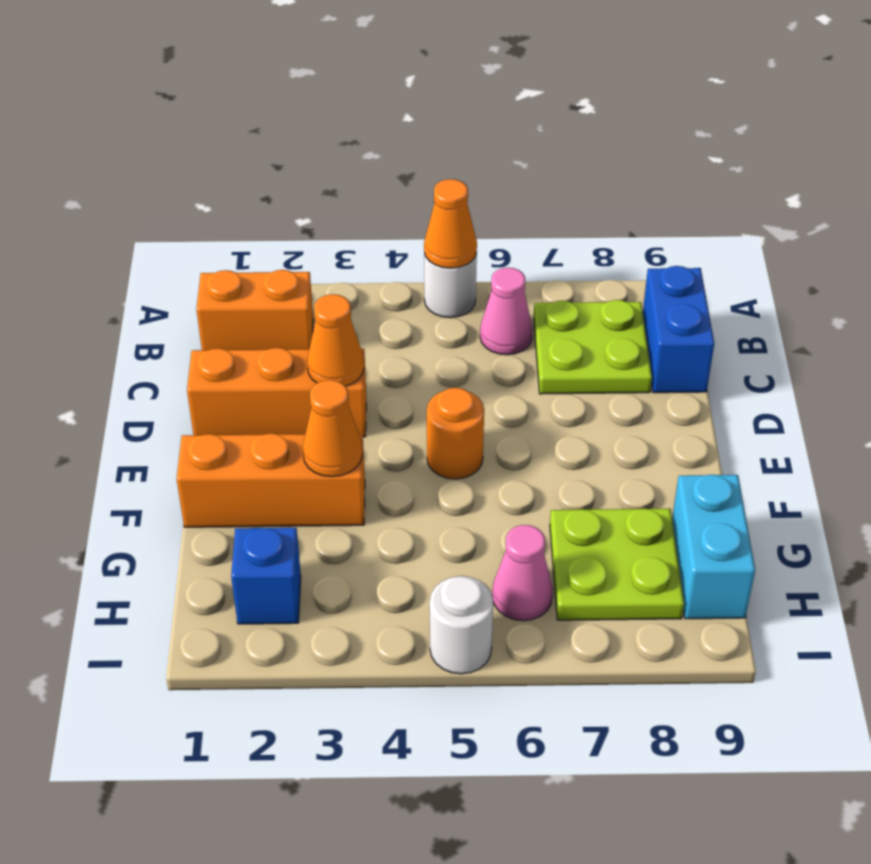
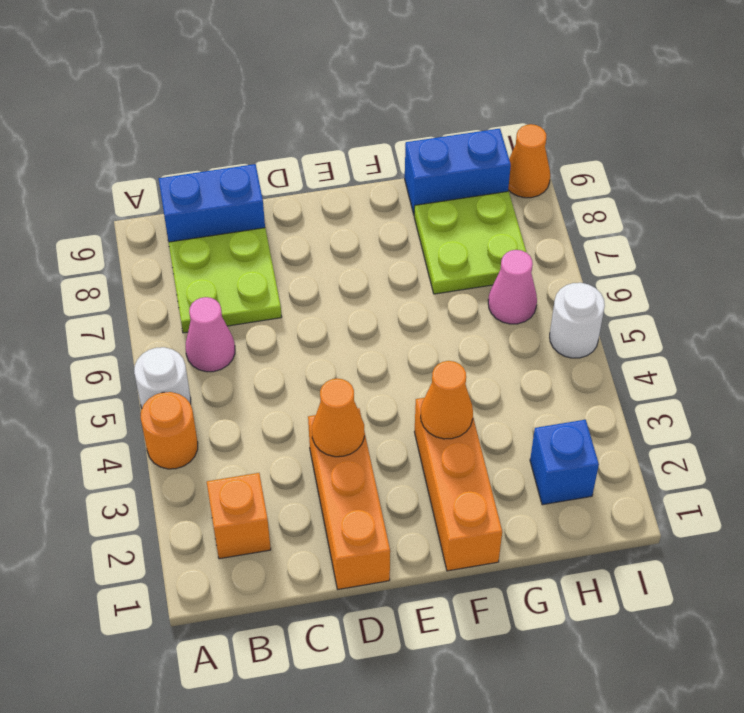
orange cone A5 level 2 -> orange cone I9 level 1
orange brick B1:B2 level 1 -> orange brick B2 level 1
orange round brick E5 level 1 -> orange round brick A4 level 1
cyan brick G9:H9 level 1 -> blue brick G9:H9 level 1

